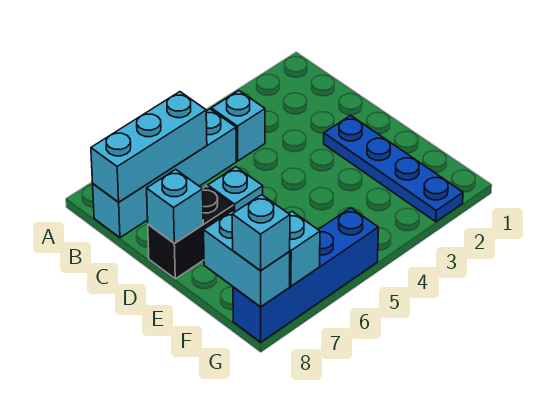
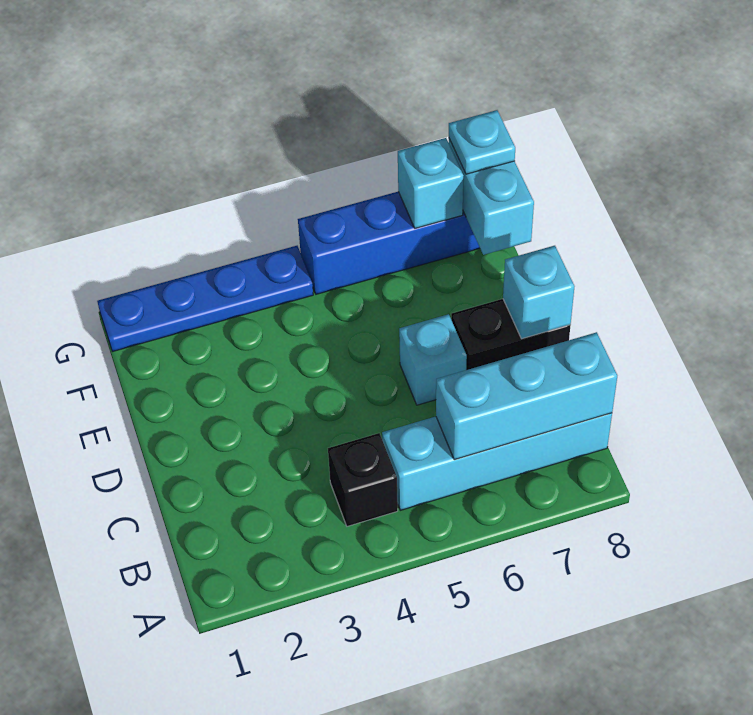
cyan brick B4 level 1 -> black brick B4 level 1
blue plate D2:G2 level 1 -> blue plate G1:G4 level 1
cyan brick G8 level 3 -> cyan plate G8 level 3

